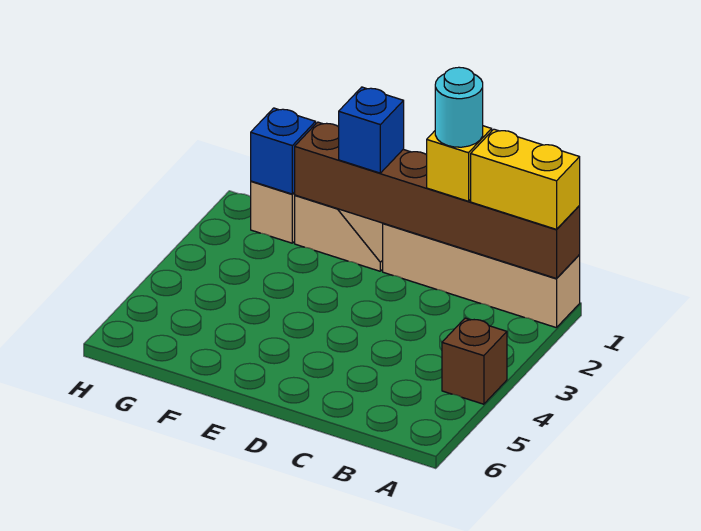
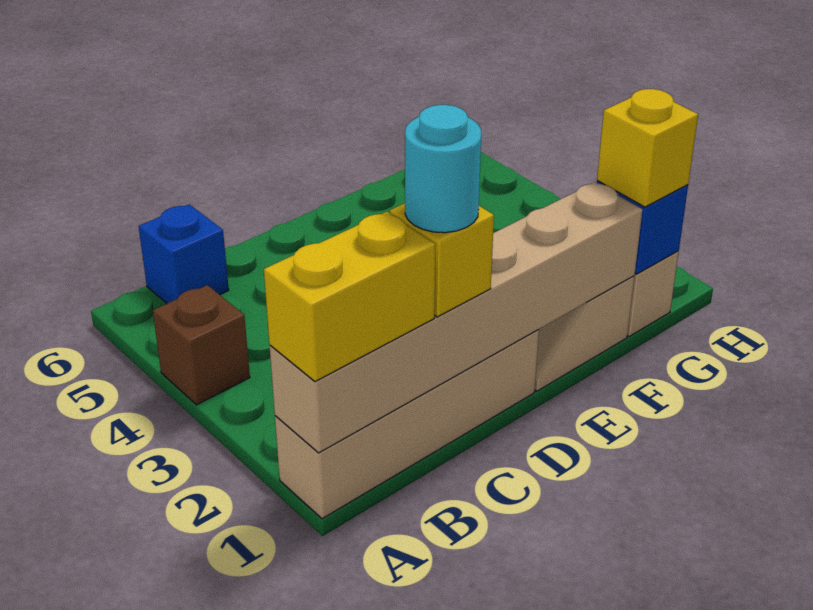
brown brick A1:F1 level 2 -> tan brick A1:F1 level 2
blue brick E1 level 3 -> blue brick B6 level 1
none -> yellow brick G1 level 3

